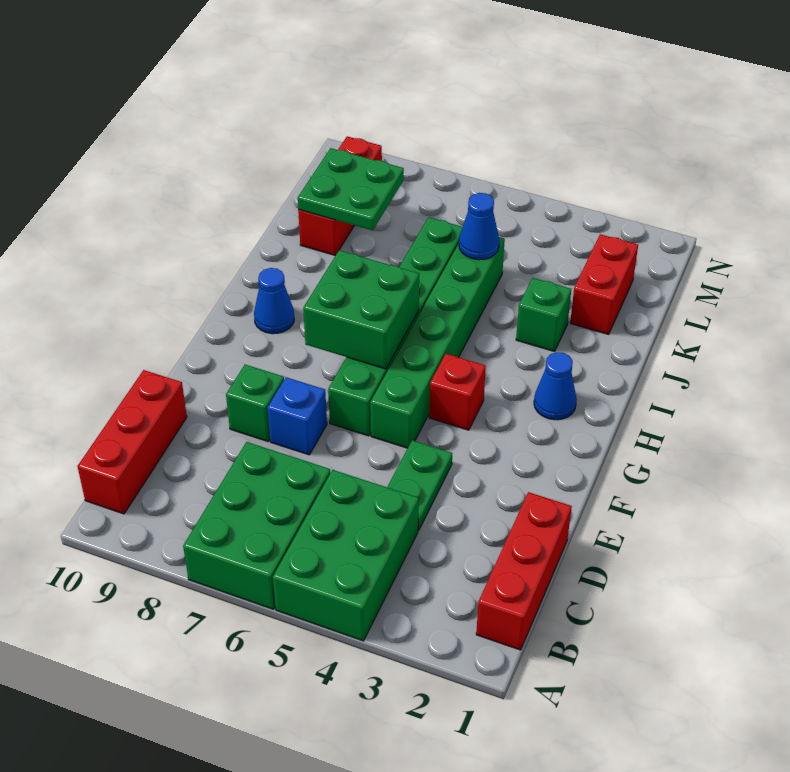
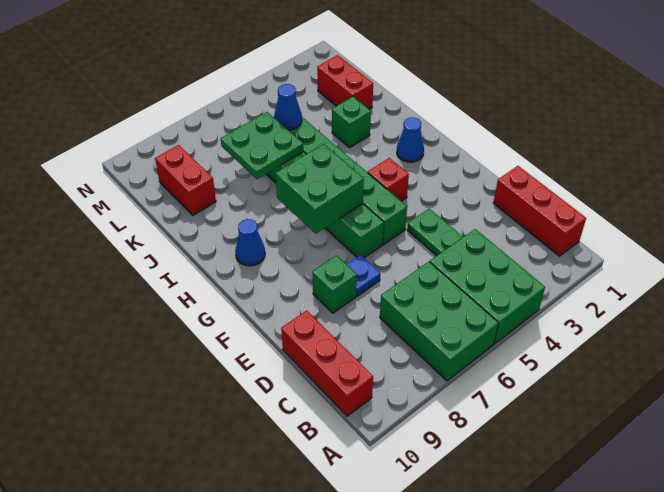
blue brick E7 level 1 -> blue plate E7 level 1
green plate K8:L9 level 2 -> green plate J6:K7 level 2
red brick K9:M9 level 1 -> red brick K9:L9 level 1

